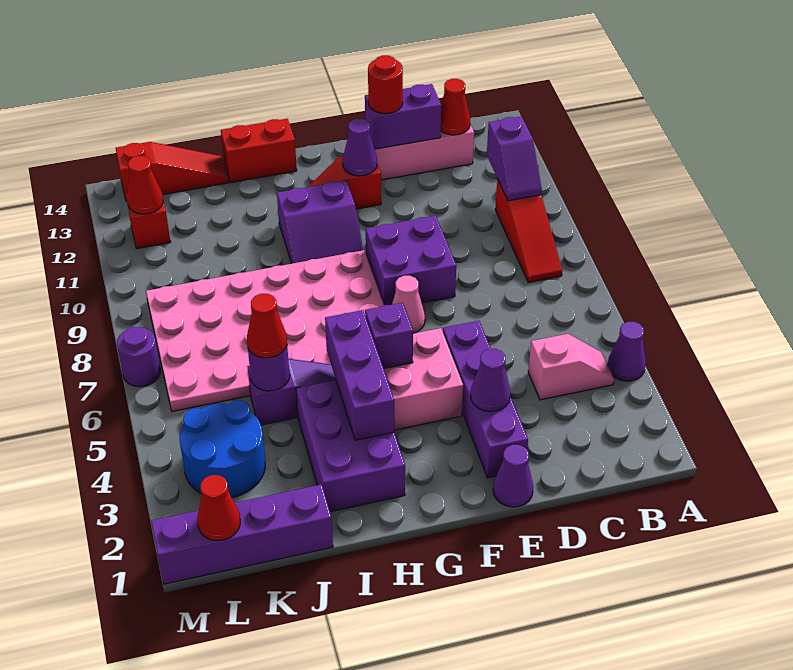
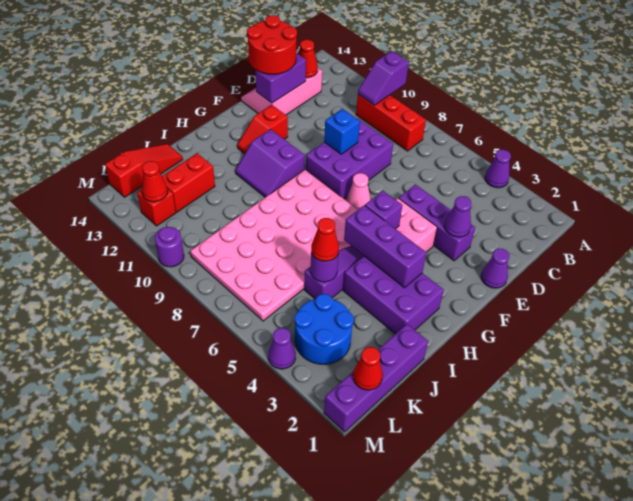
pink slope B4:C4 level 1 top C -> none
red slope B8:B10 level 1 top 10 -> red brick B8:B10 level 1
purple slope B10:B11 level 2 top 11 -> purple slope A10:B10 level 2 top A
purple brick E2:E5 level 1 -> purple brick E3:E5 level 1
purple brick E8:F9 level 1 -> purple brick D8:F9 level 1
none -> blue brick E9 level 2
red round brick E13 level 3 -> red round brick D13:E14 level 3
purple cone F12 level 2 -> purple cone M4 level 1
purple slope G10:H11 level 1 top 11 -> purple slope G10:H11 level 1 top G
red brick H14:I14 level 1 -> red brick J12:K12 level 1
purple round brick M7 level 1 -> purple round brick M10 level 1

